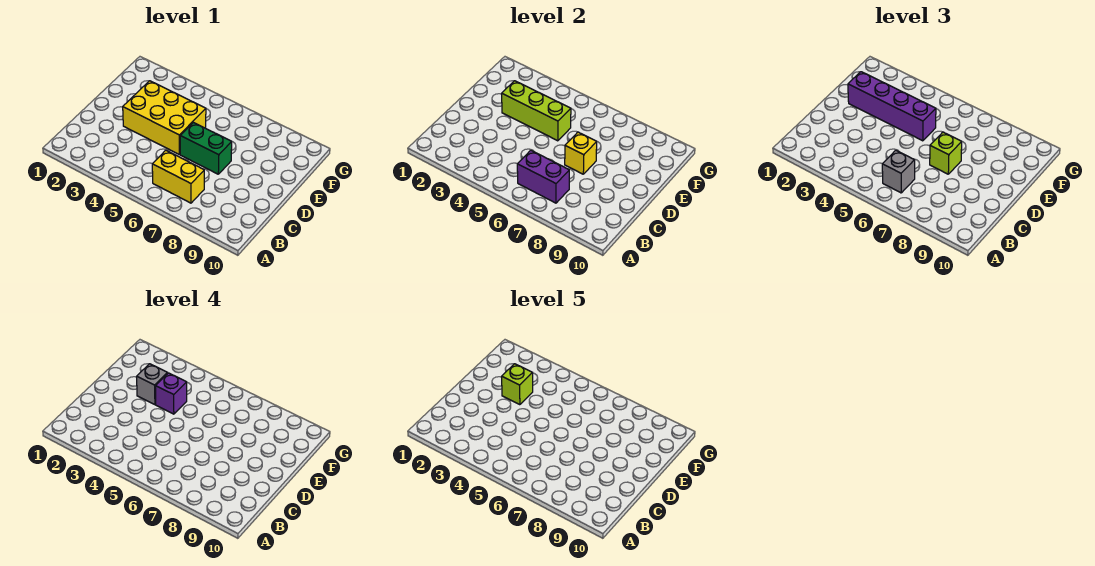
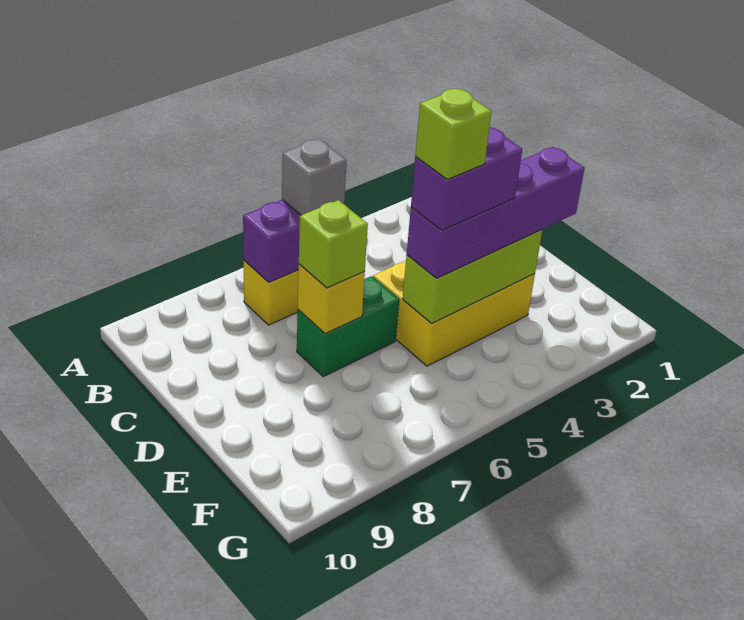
grey brick E3 level 4 -> none
lime brick E3 level 5 -> lime brick E5 level 5
purple brick E4 level 4 -> purple brick E4:E5 level 4

